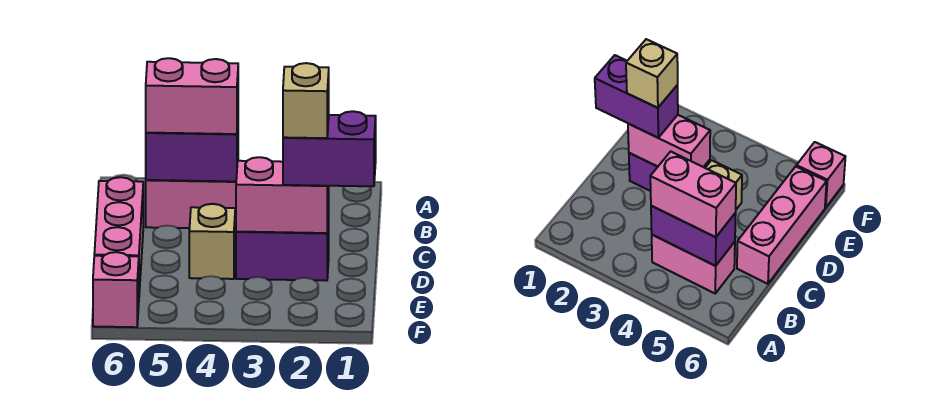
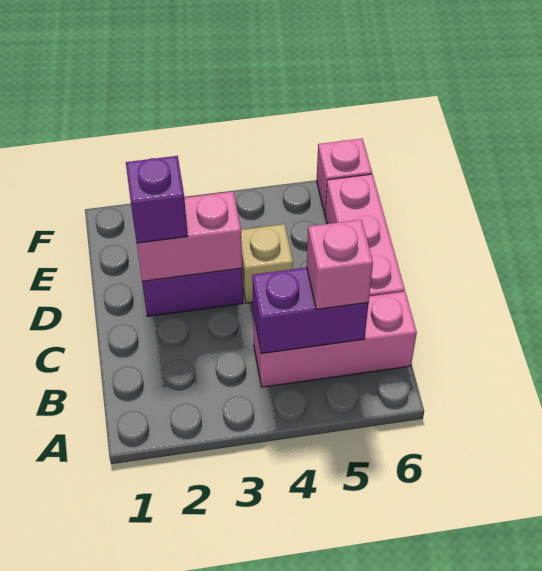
pink brick B4:B5 level 1 -> pink brick B4:B6 level 1
pink brick B4:B5 level 3 -> pink brick B5 level 3
purple brick D1:D2 level 3 -> purple brick D2 level 3
tan brick D2 level 4 -> none

